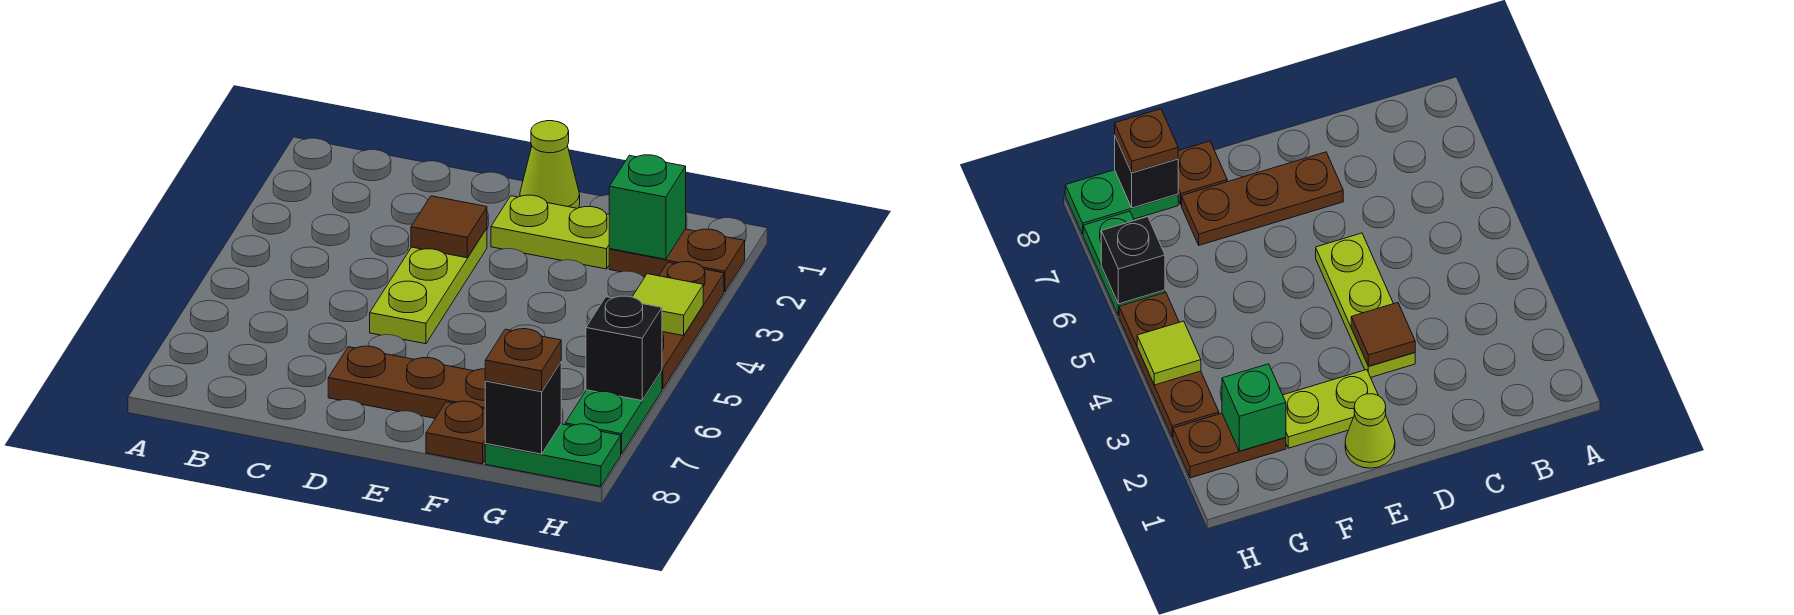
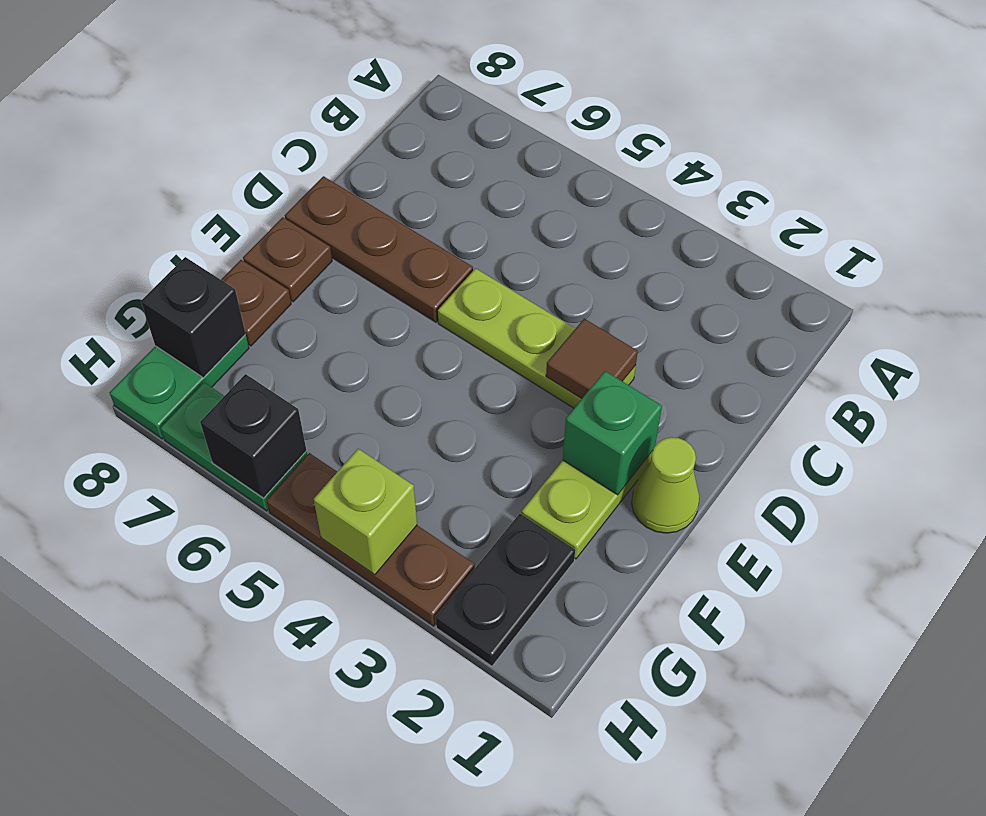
brown plate D7:F7 level 1 -> brown plate D6:D8 level 1
brown plate G2:H2 level 1 -> black plate G2:H2 level 1
green brick G2 level 2 -> green brick E2 level 2
brown plate G8 level 3 -> brown plate E8 level 1
lime tile H4 level 2 -> lime brick H4 level 2

